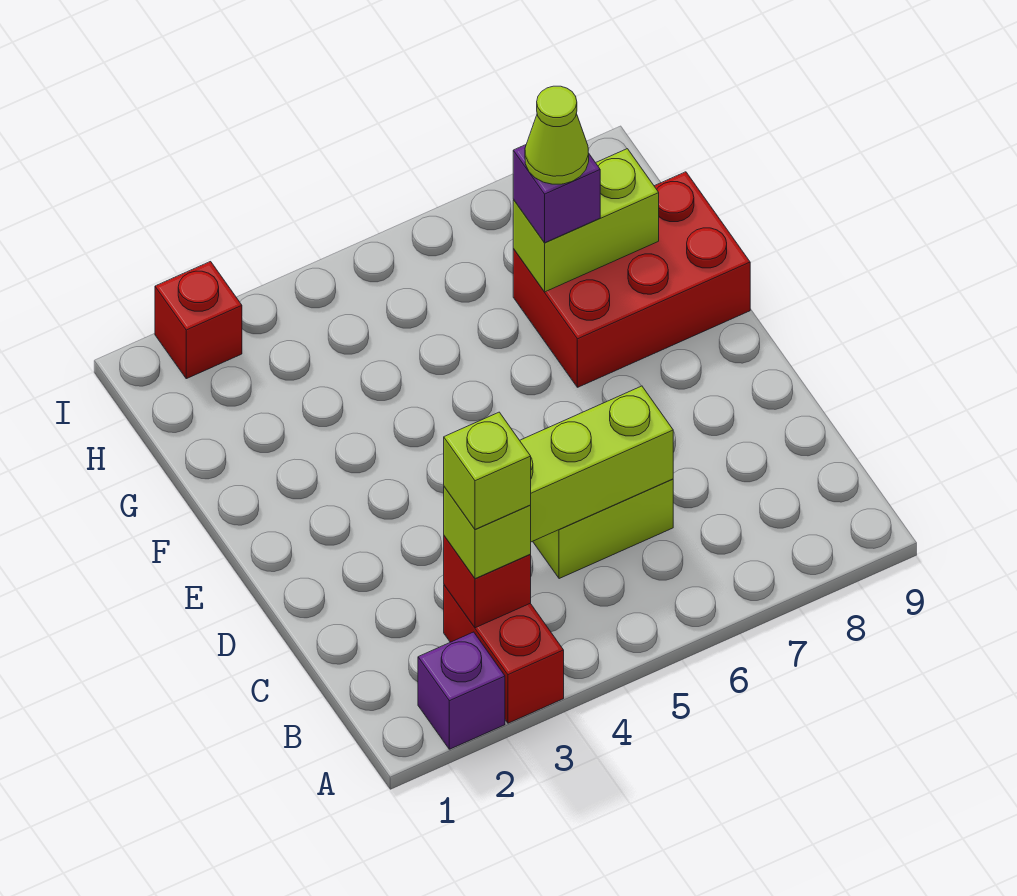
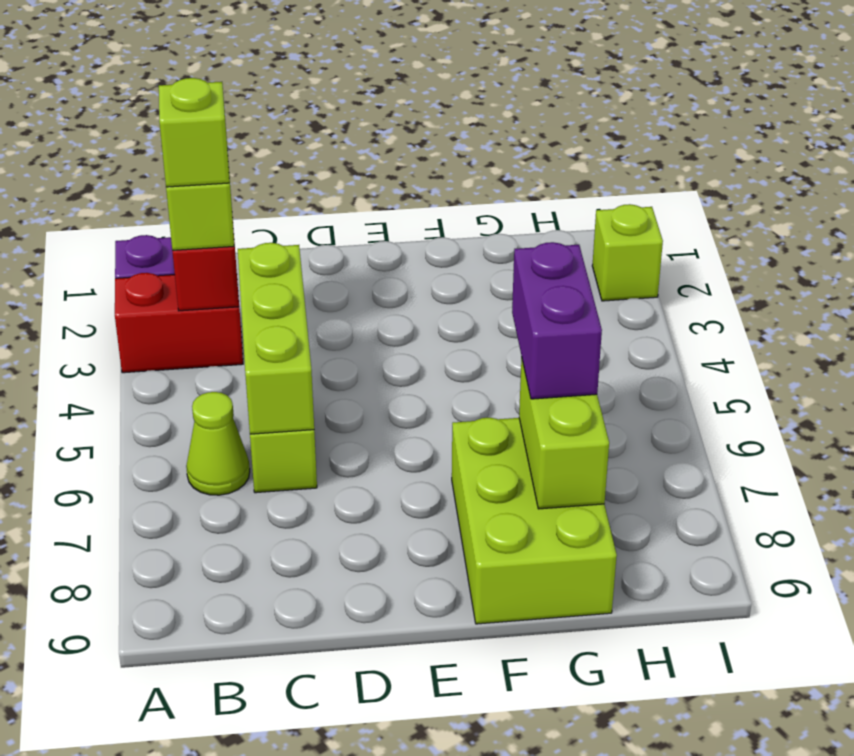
red brick F7:G9 level 1 -> lime brick F7:G9 level 1
purple brick G7 level 3 -> purple brick G6:G7 level 3
lime cone G7 level 4 -> lime cone B6 level 1
red brick I2 level 1 -> lime brick I2 level 1

